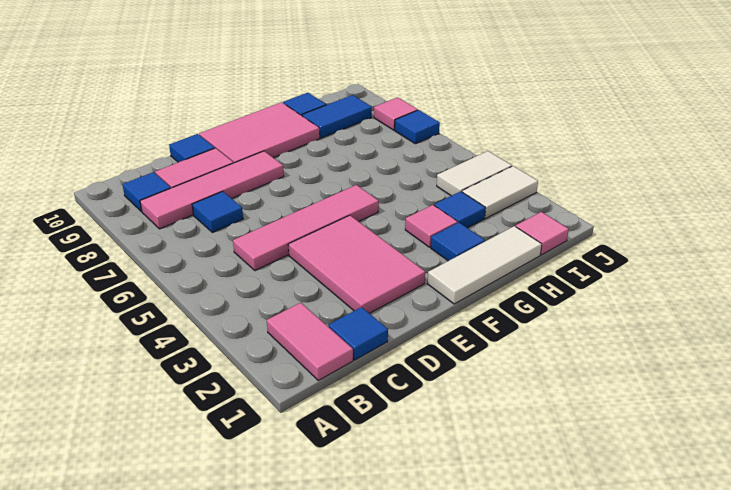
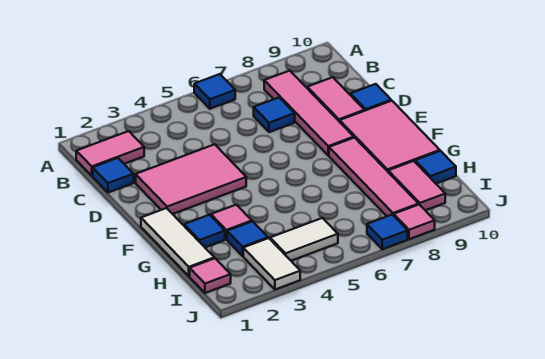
blue tile B9 level 1 -> blue tile A6 level 1
pink tile C5:F5 level 1 -> pink tile F8:I8 level 1
blue tile H9:I9 level 1 -> pink tile H9:I9 level 1
white tile I4:J4 level 1 -> white tile I4:I5 level 1

